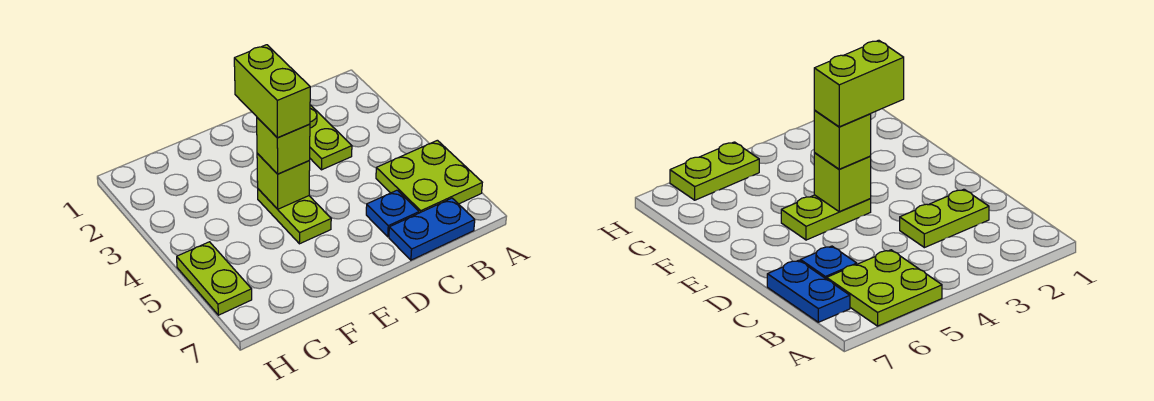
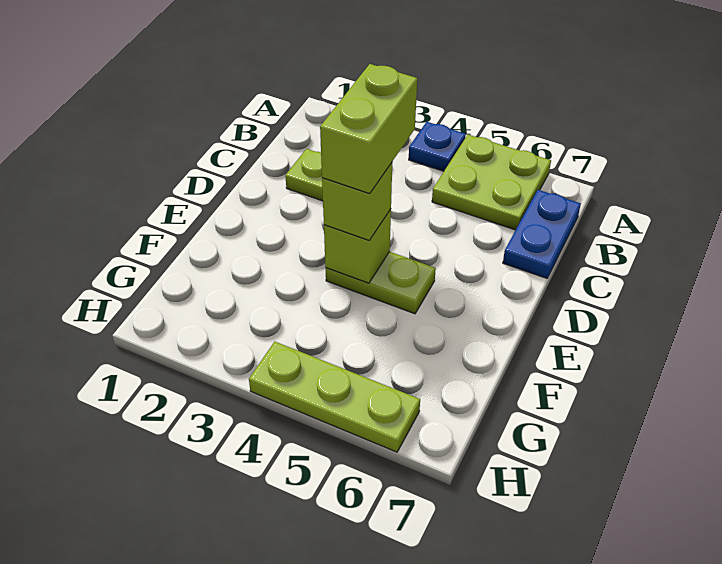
blue plate C6 level 1 -> blue plate A4 level 1
lime brick E3:E4 level 4 -> lime brick D4:E4 level 4
lime plate H5:H6 level 1 -> lime plate H4:H6 level 1

